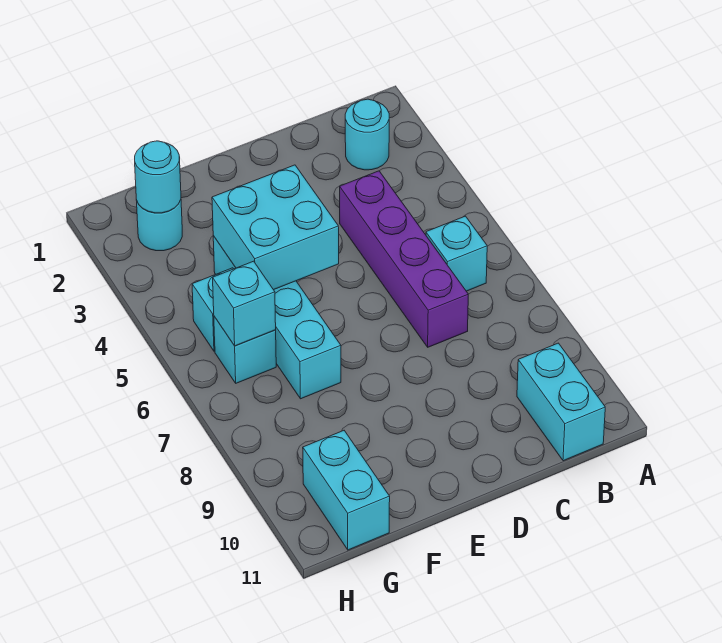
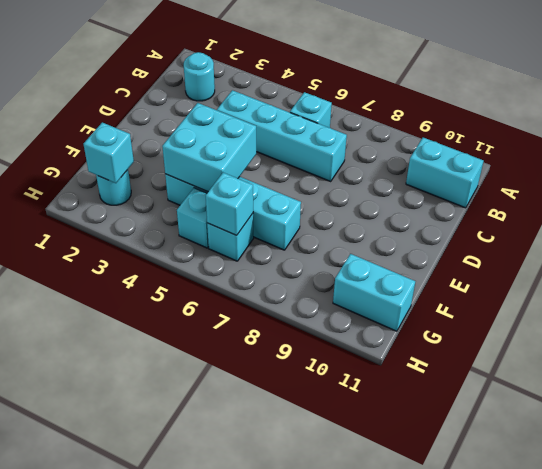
purple brick C4:C7 level 1 -> cyan brick C4:C7 level 1
cyan round brick G2 level 2 -> cyan brick G2 level 2

